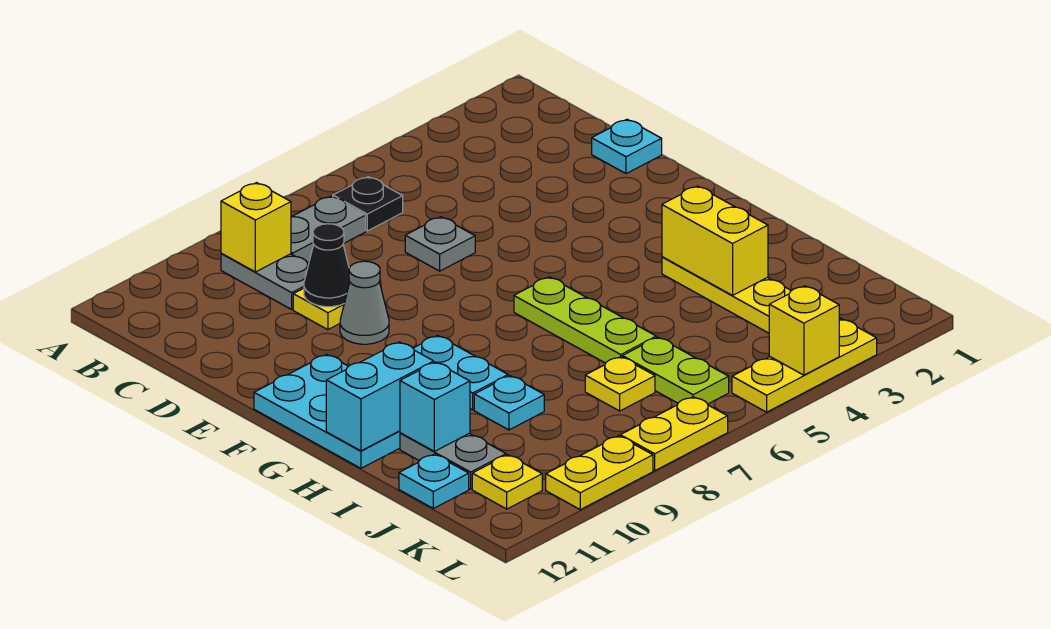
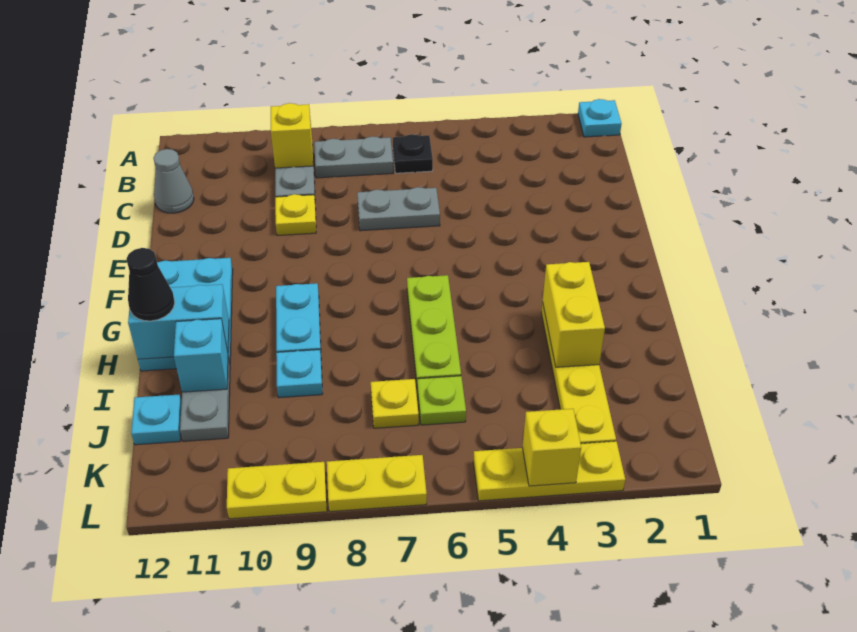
cyan plate D1 level 1 -> cyan plate A1 level 1
grey plate D6 level 1 -> grey plate D6:D7 level 1
black cone D9 level 2 -> black cone H12 level 3
grey cone E9 level 1 -> grey cone C12 level 1
lime plate J6:K6 level 1 -> lime plate J6 level 1
yellow plate K11 level 1 -> none

